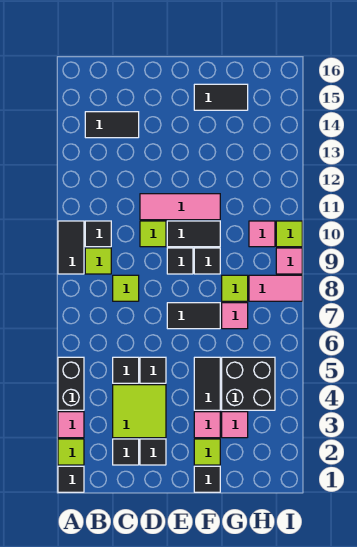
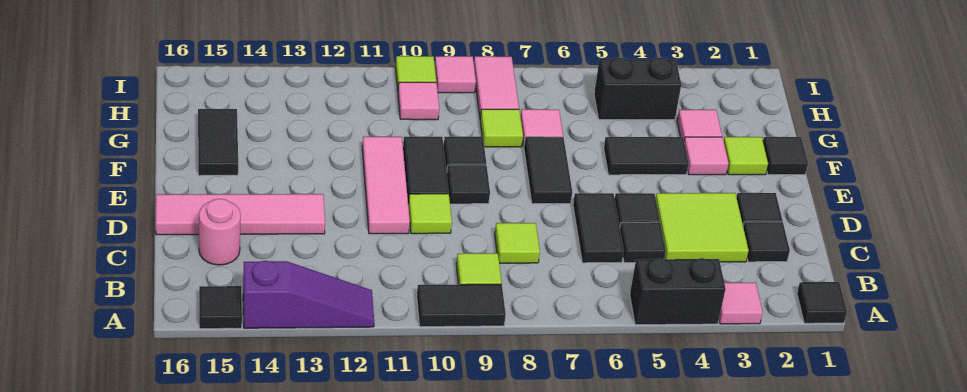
lime tile A2 level 1 -> none
none -> purple slope A12:A14 level 1 top 14
black tile B10 level 1 -> black tile A15 level 1
black tile B14:C14 level 1 -> black tile C6:D6 level 1
none -> pink round brick C15 level 1
none -> pink tile D13:D16 level 1
black brick G4:H5 level 1 -> black brick H4:H5 level 1

